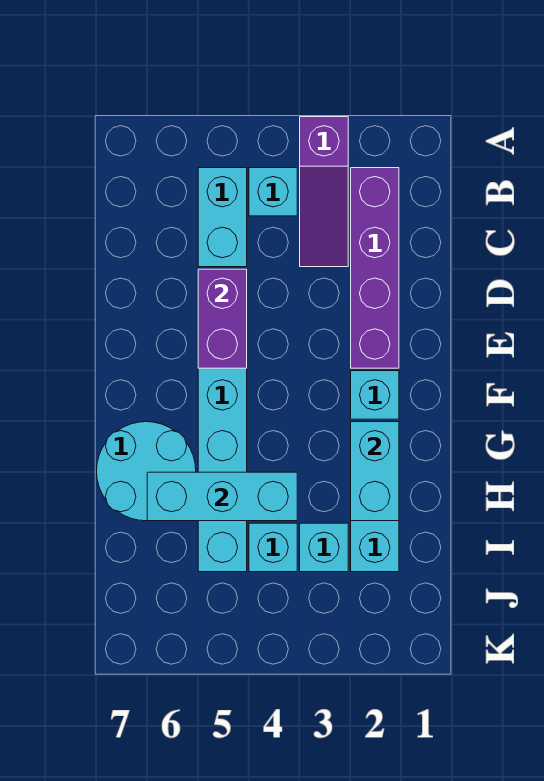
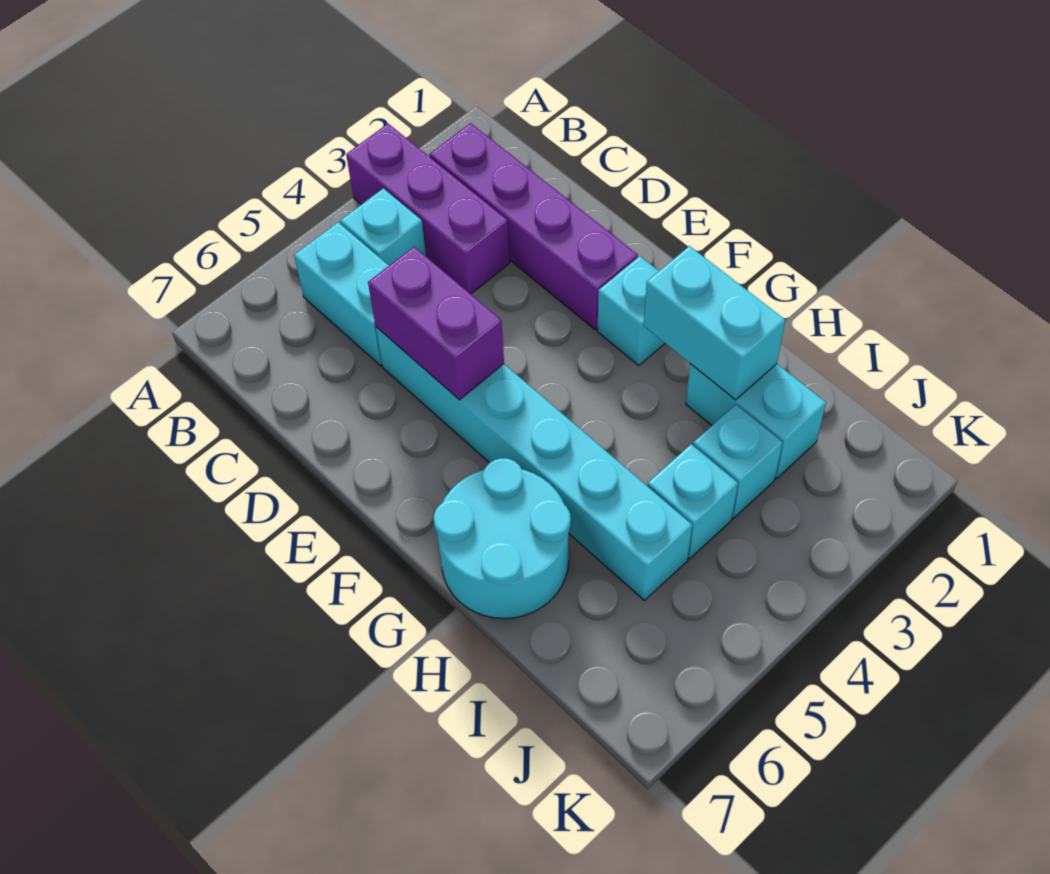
purple slope A3:C3 level 1 top A -> purple brick A3:C3 level 1
cyan brick H4:H6 level 2 -> none

